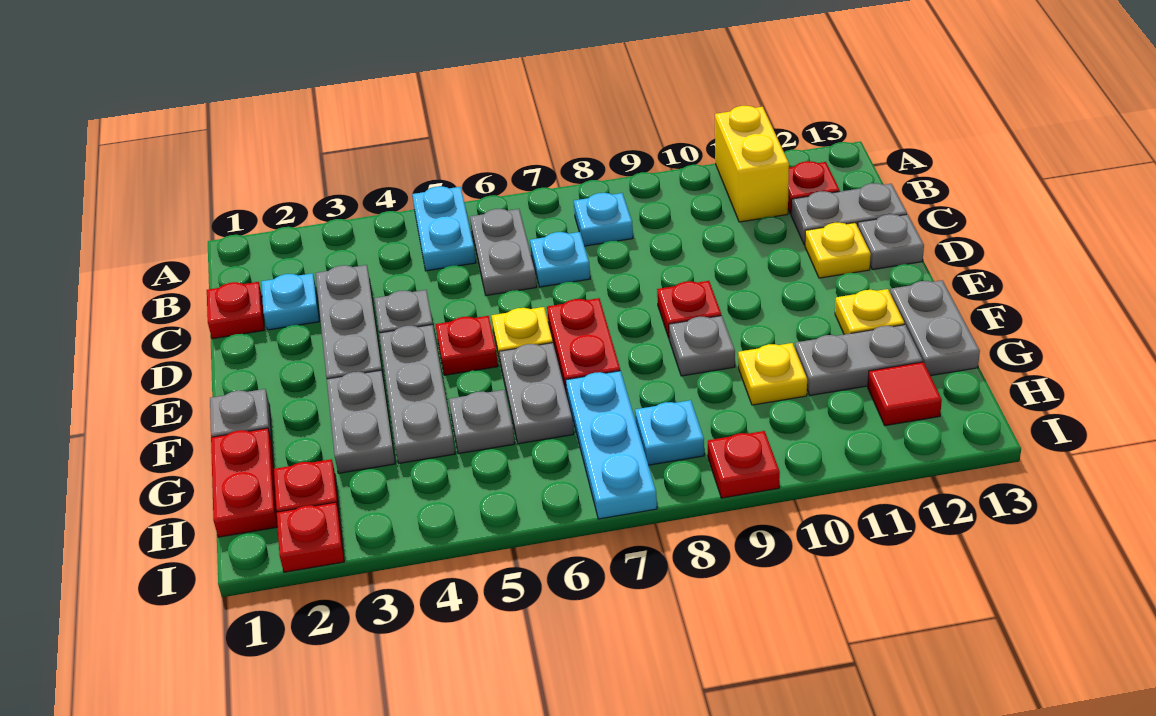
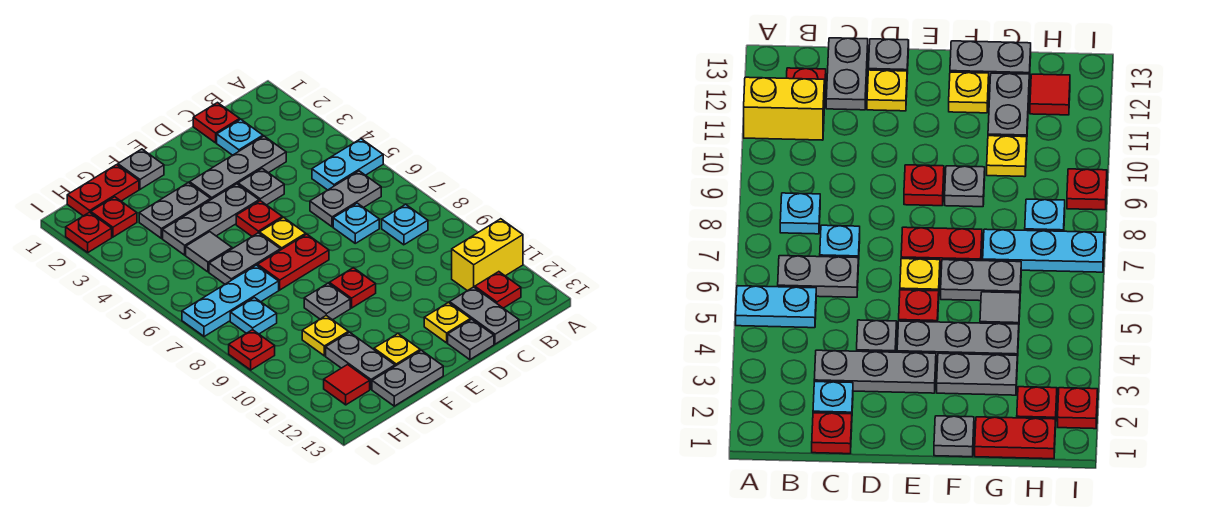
grey plate G5 level 1 -> grey tile G5 level 1

